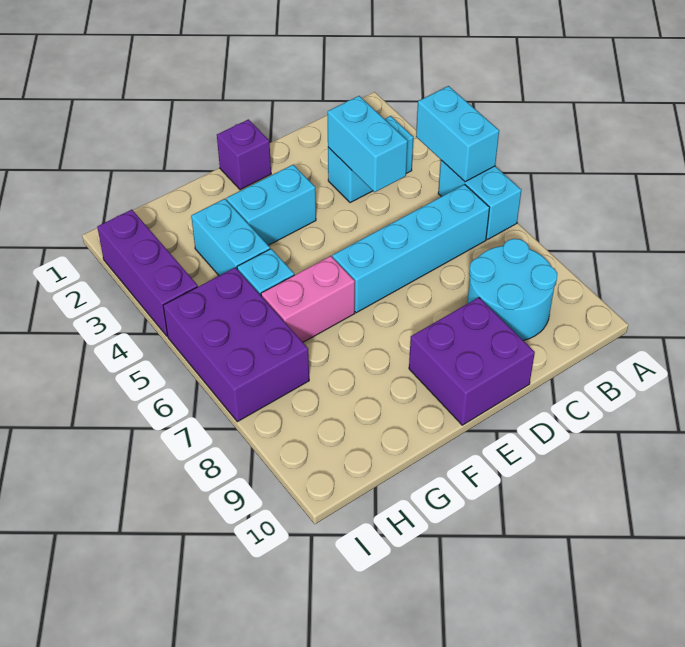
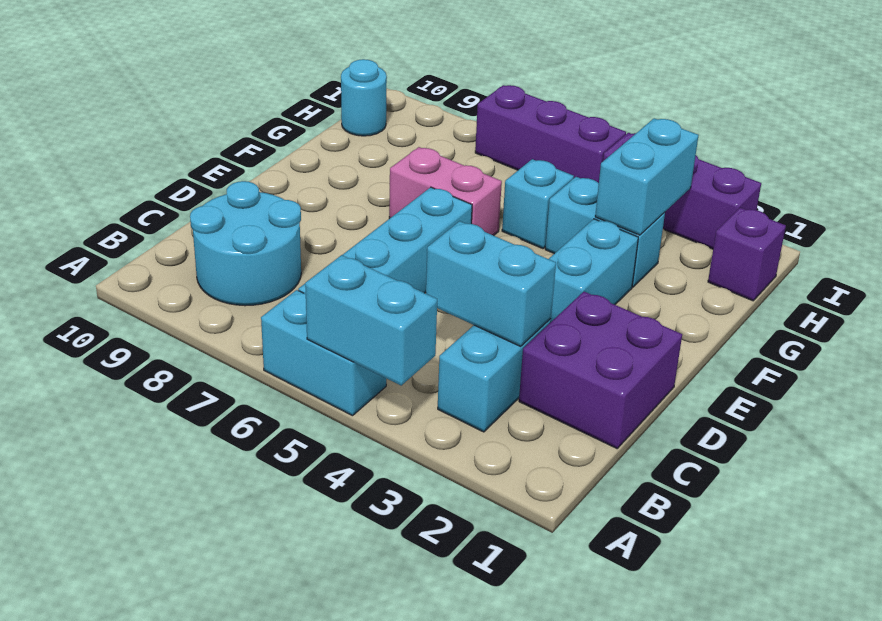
purple brick D9:E10 level 1 -> purple brick C1:D2 level 1
purple brick E1 level 1 -> purple brick H1 level 1
pink brick F6:G6 level 1 -> pink brick F6:F7 level 1
none -> cyan brick G3:H3 level 2
purple brick H5:I7 level 1 -> purple brick I5:I7 level 1
none -> cyan round brick H10 level 1

